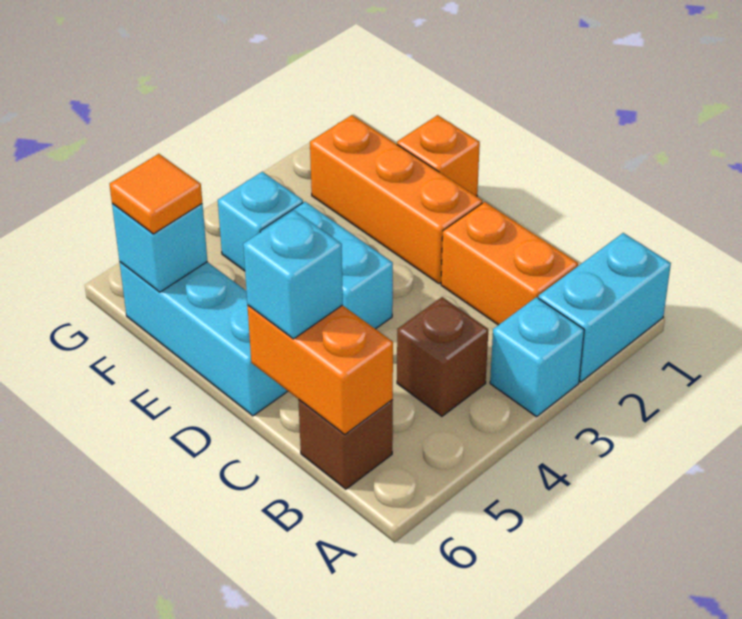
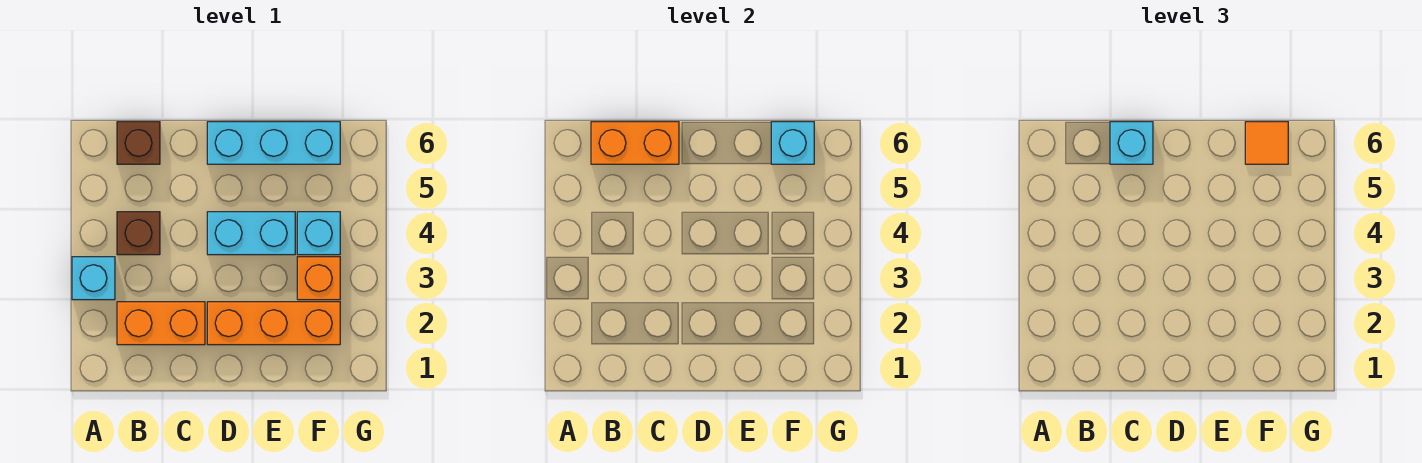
cyan brick A1:A2 level 1 -> none
orange brick E1 level 1 -> orange brick F3 level 1

